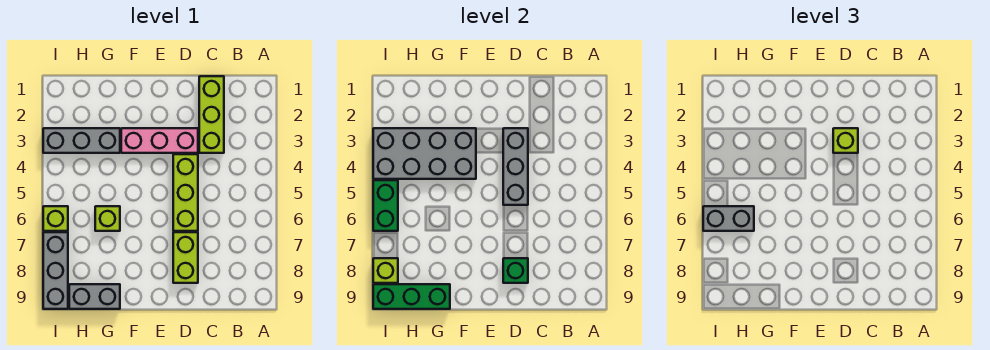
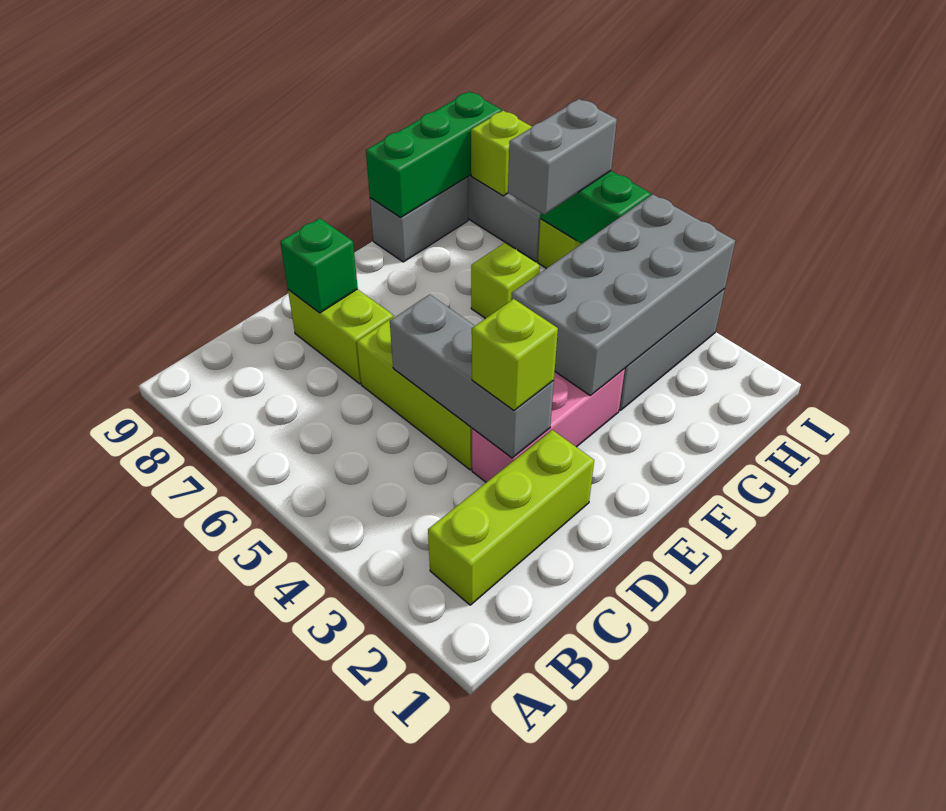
lime brick C1:C3 level 1 -> lime brick B2:D2 level 1

